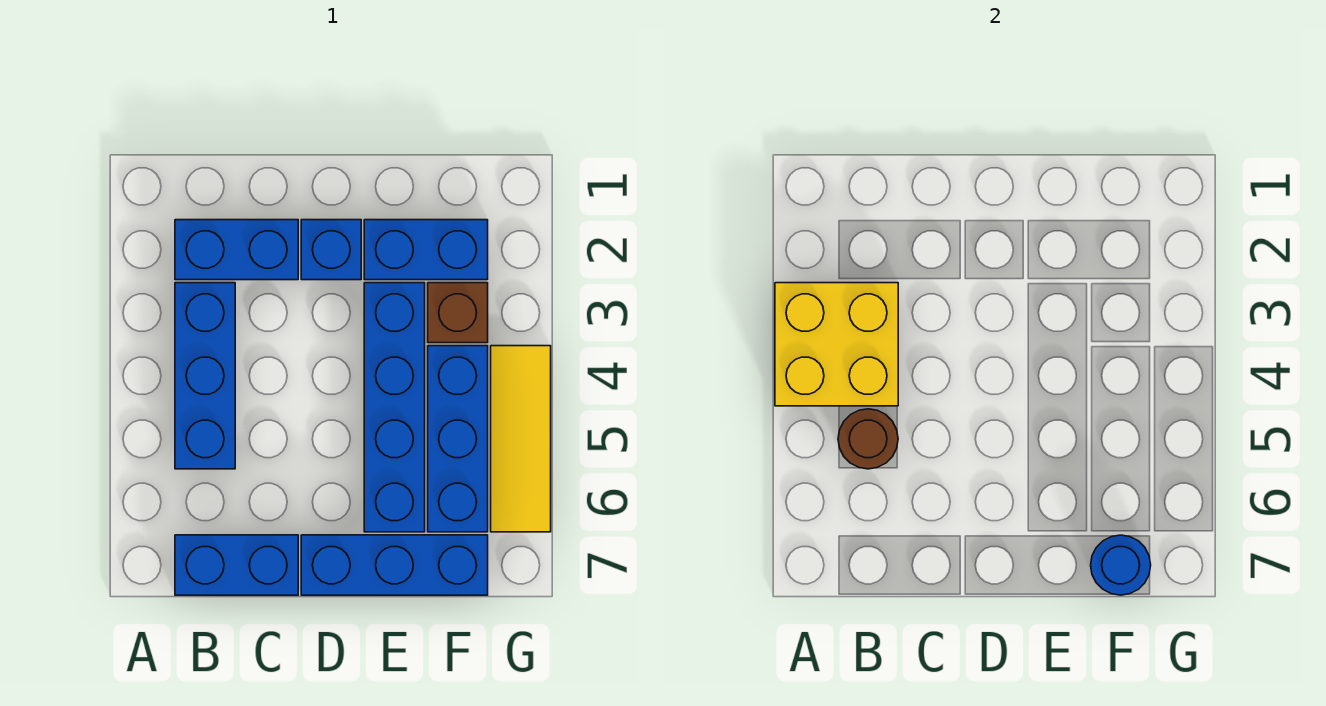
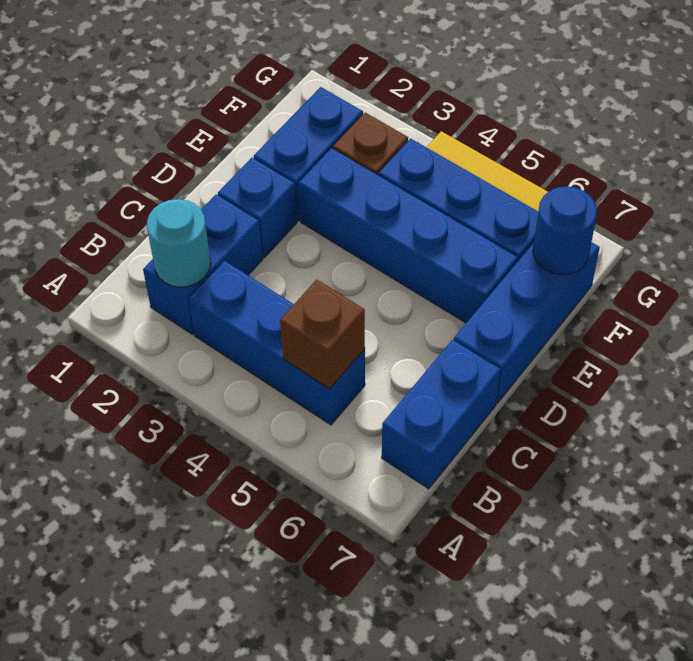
yellow brick A3:B4 level 2 -> none
none -> cyan round brick B2 level 2
brown round brick B5 level 2 -> brown brick B5 level 2

